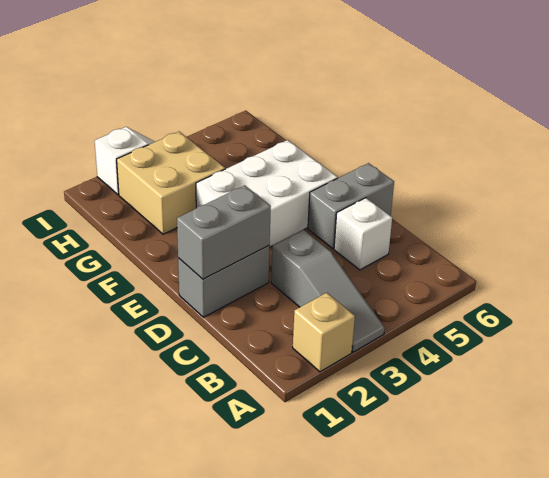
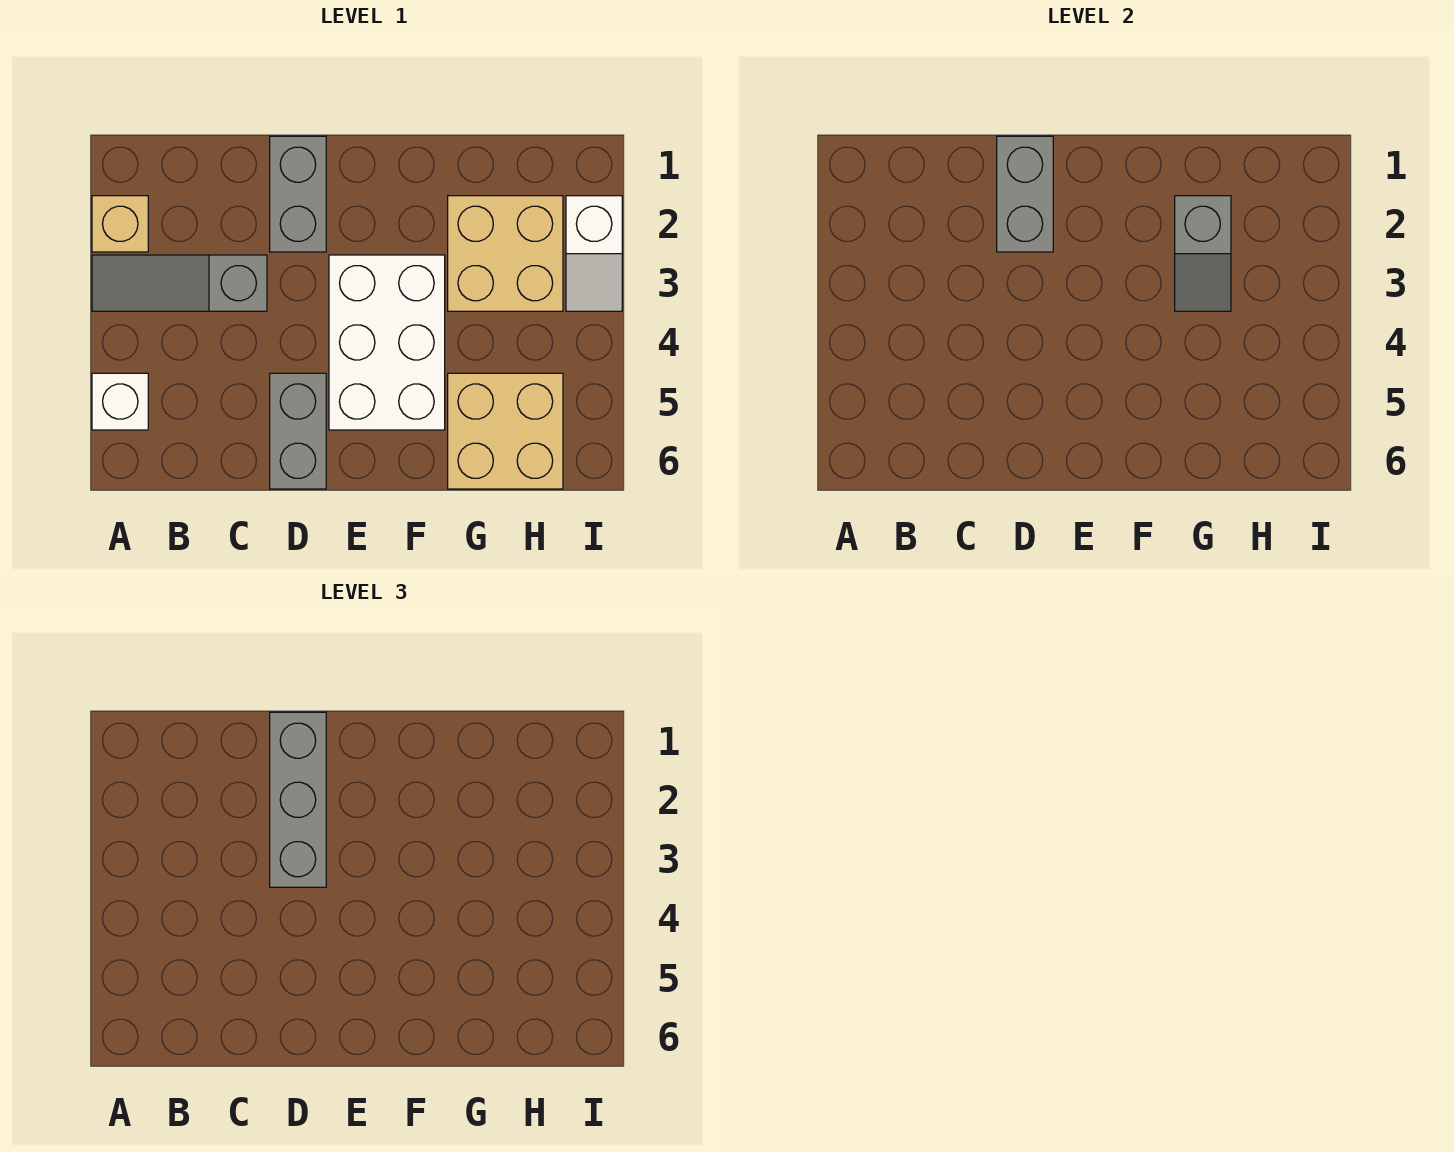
white brick C5 level 1 -> white brick A5 level 1
none -> grey brick D1:D3 level 3
none -> grey slope G2:G3 level 2 top 2
none -> tan brick G5:H6 level 1

